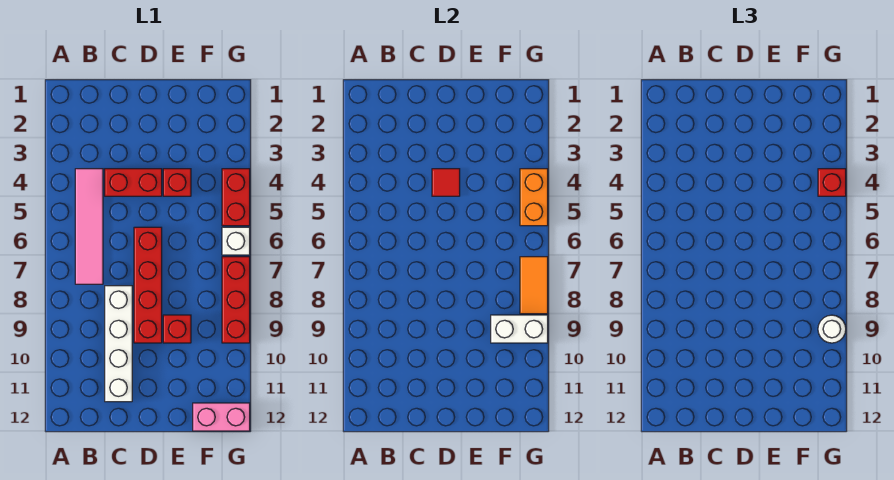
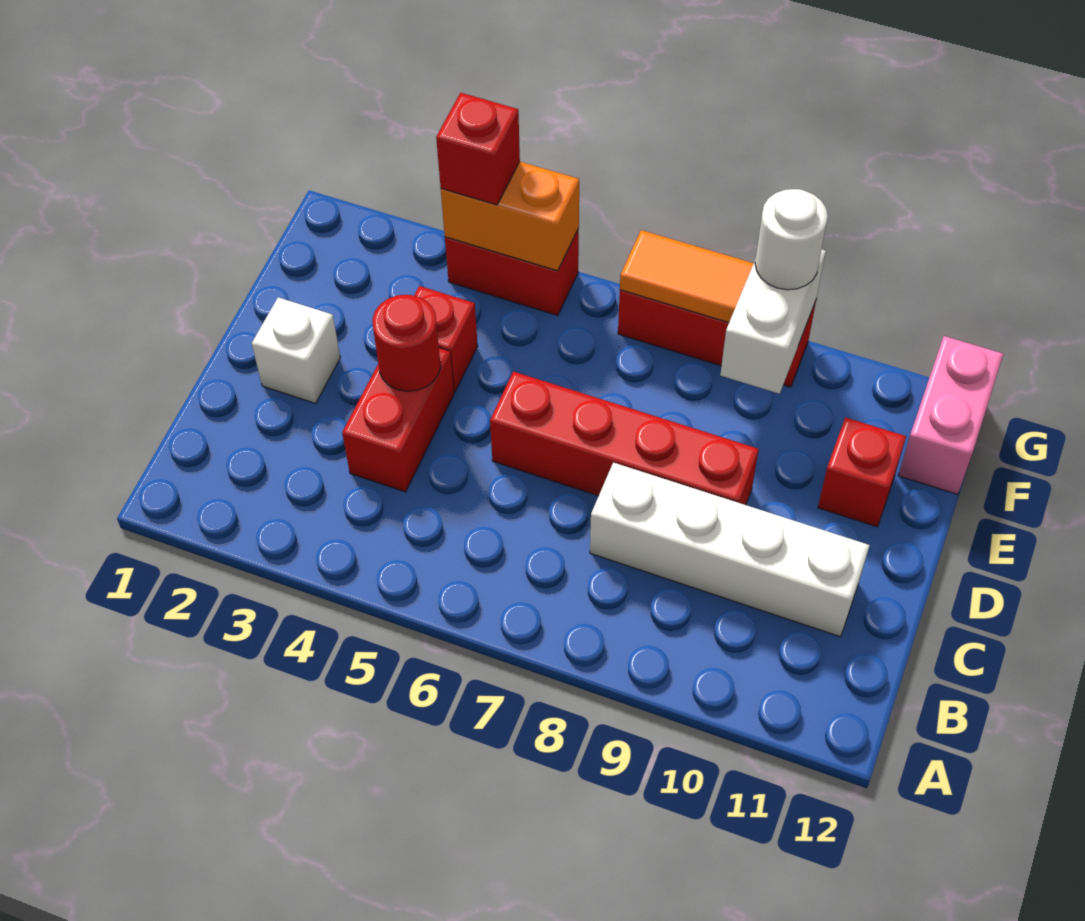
pink tile B4:B7 level 1 -> none
red tile D4 level 2 -> red round brick D4 level 2
red brick E9 level 1 -> red brick E11 level 1
white brick G6 level 1 -> white brick D2 level 1

